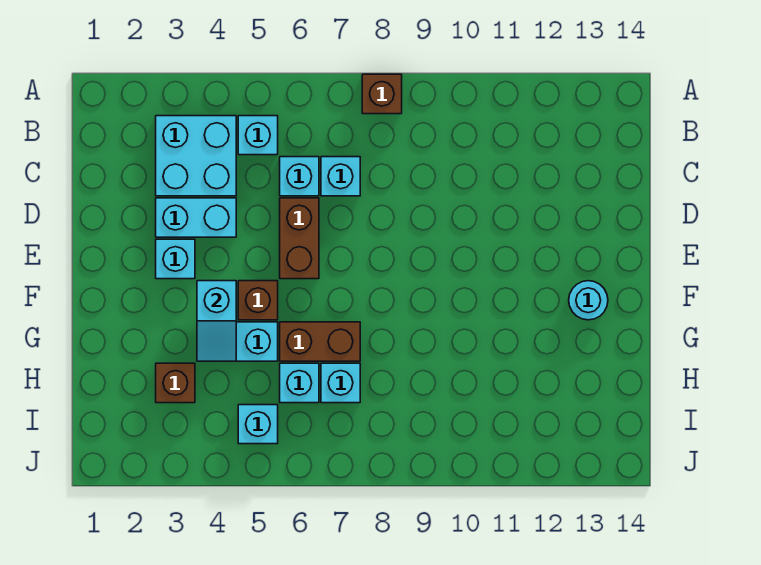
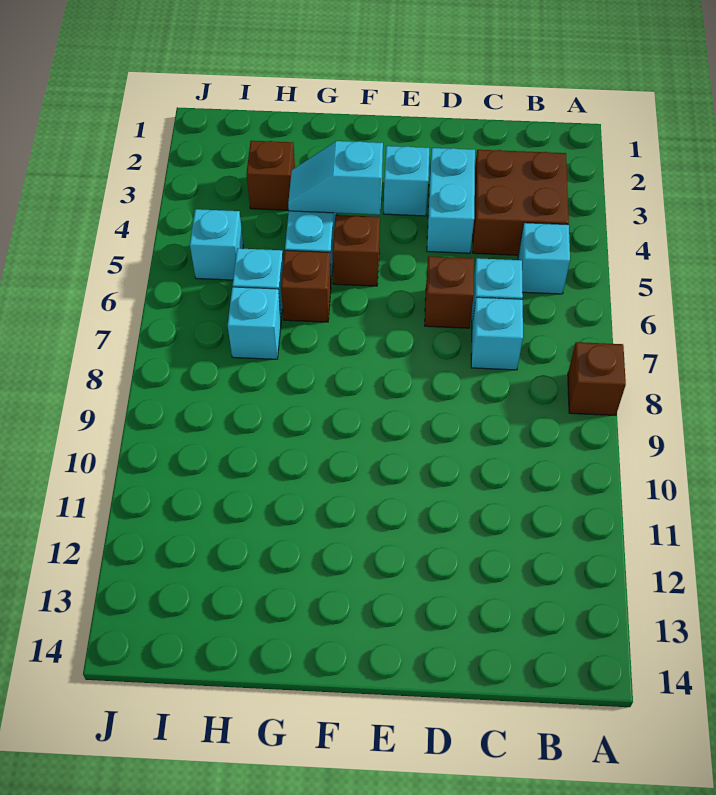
cyan brick B3:C4 level 1 -> brown brick B3:C4 level 1
brown brick D6:E6 level 1 -> brown brick D6 level 1
cyan round brick F13 level 1 -> none
brown brick G6:G7 level 1 -> brown brick G6 level 1

